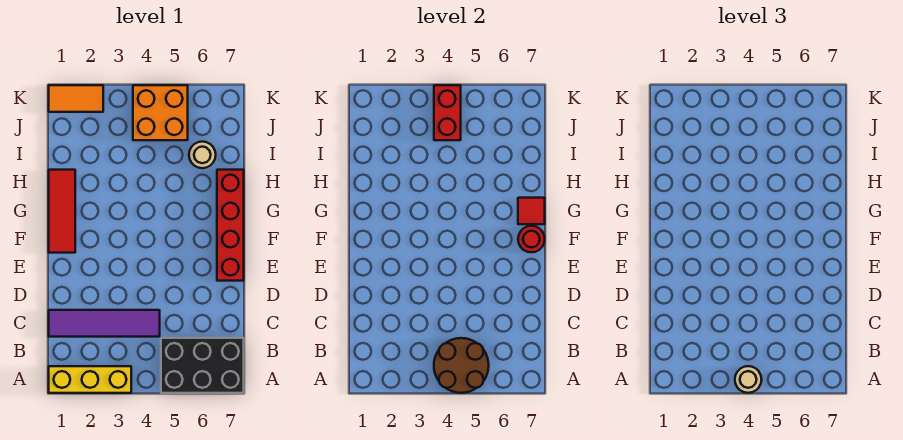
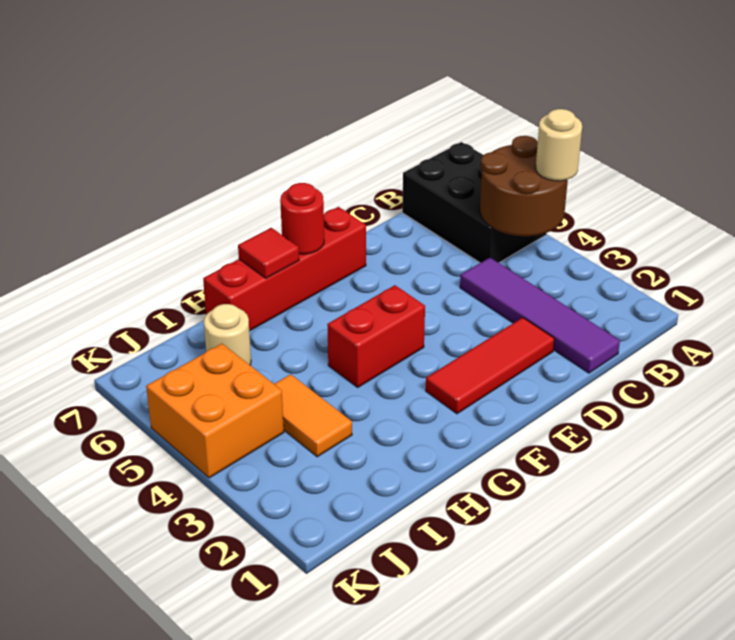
yellow brick A1:A3 level 1 -> none
red tile F1:H1 level 1 -> red tile D2:F2 level 1
red brick J4:K4 level 2 -> red brick F4:G4 level 1
orange tile K1:K2 level 1 -> orange tile I3:I4 level 1

